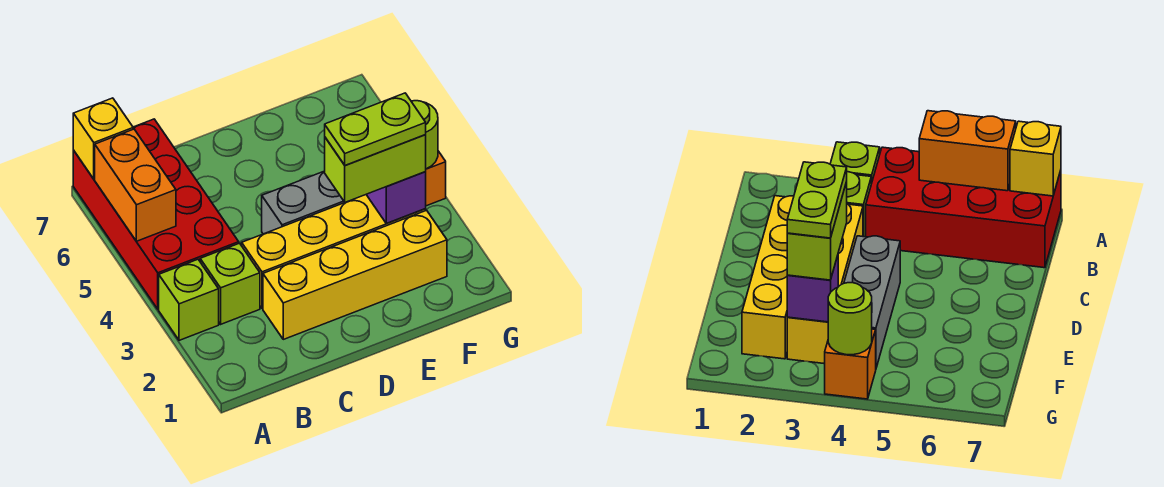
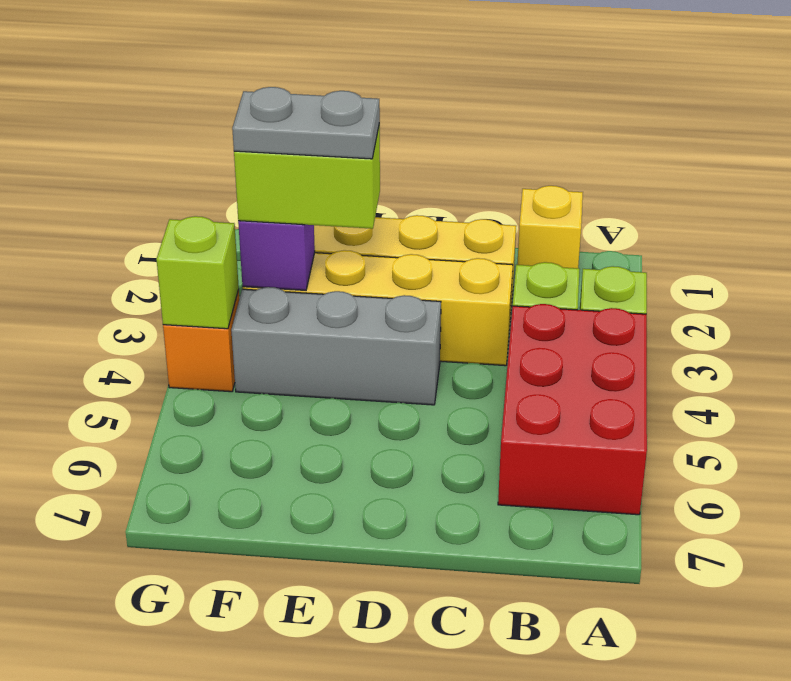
red brick A4:B7 level 1 -> red brick A4:B6 level 1
orange brick A5:A6 level 2 -> none
yellow brick A7 level 2 -> yellow brick B1 level 1
lime plate E3:F3 level 4 -> grey plate E3:F3 level 4
lime round brick G4 level 2 -> lime brick G4 level 2

